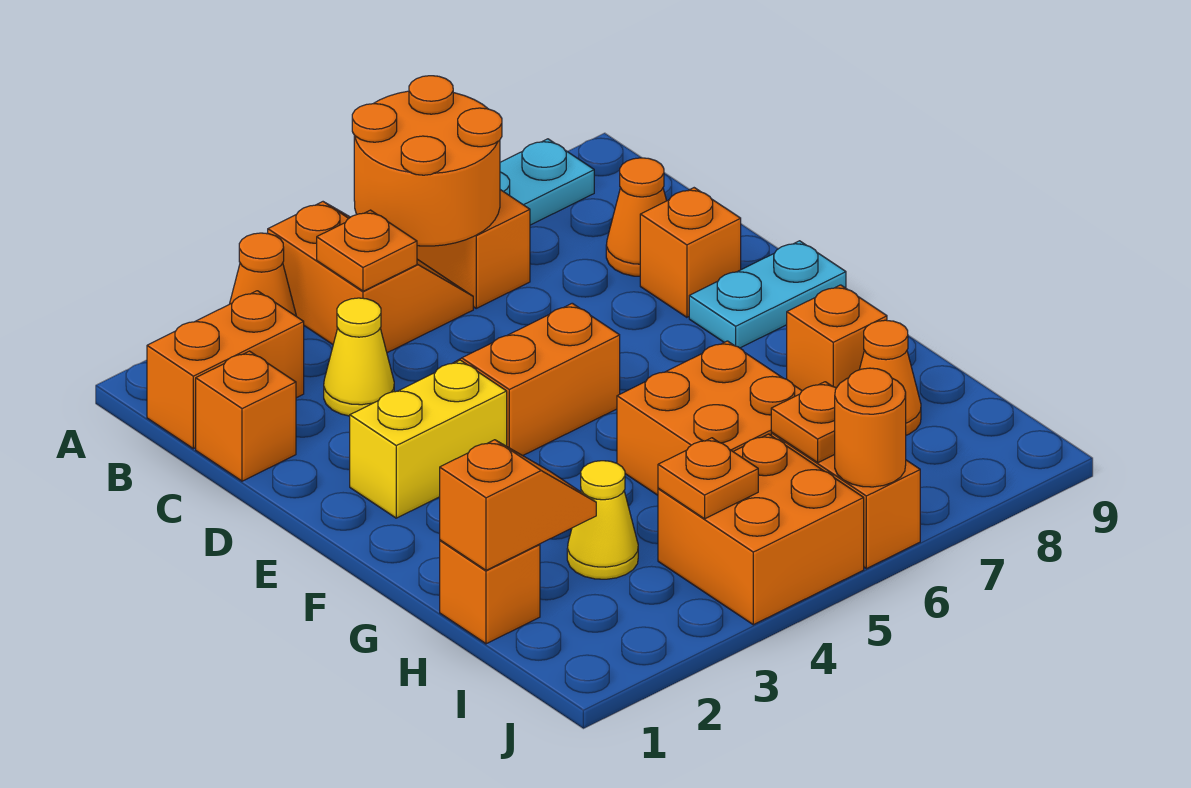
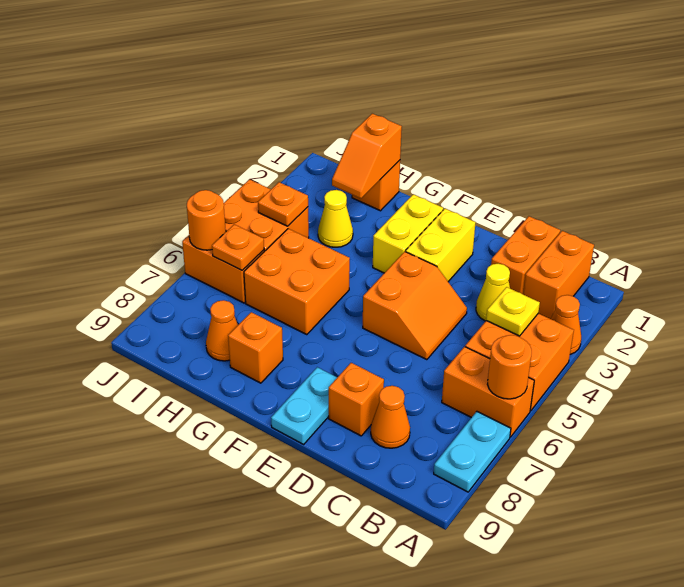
orange slope A4:B5 level 1 top 4 -> orange brick A4:B5 level 1
orange round brick A5:B6 level 2 -> orange round brick A6 level 2
orange plate B4 level 2 -> yellow plate B4 level 2
orange brick C1 level 1 -> orange brick C1:C2 level 1
none -> yellow brick F2:F3 level 1

